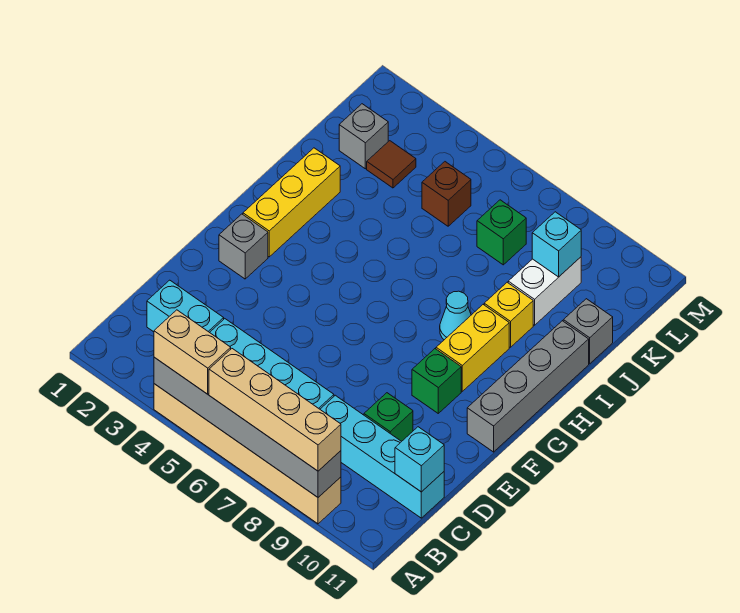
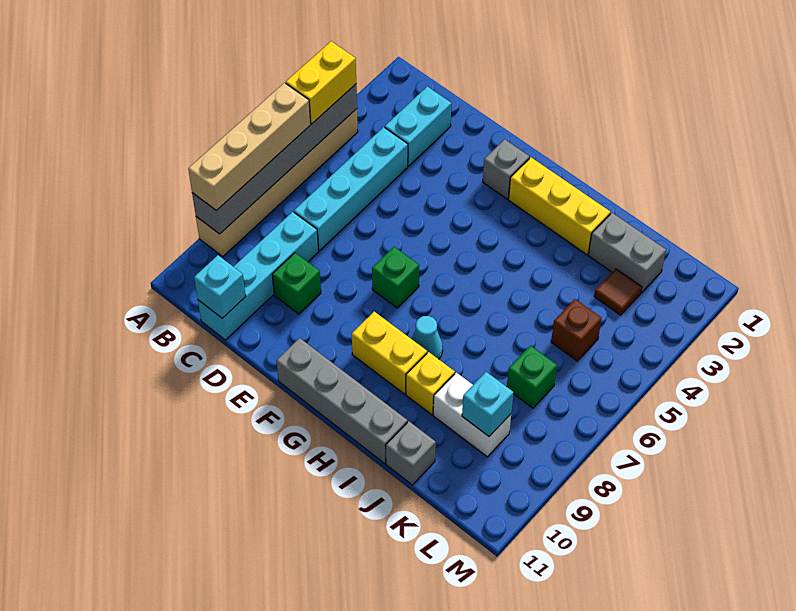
tan brick A4:A5 level 3 -> yellow brick A4:A5 level 3
green brick F9 level 1 -> green brick F7 level 1
grey brick K2 level 1 -> grey brick J2:K2 level 1

